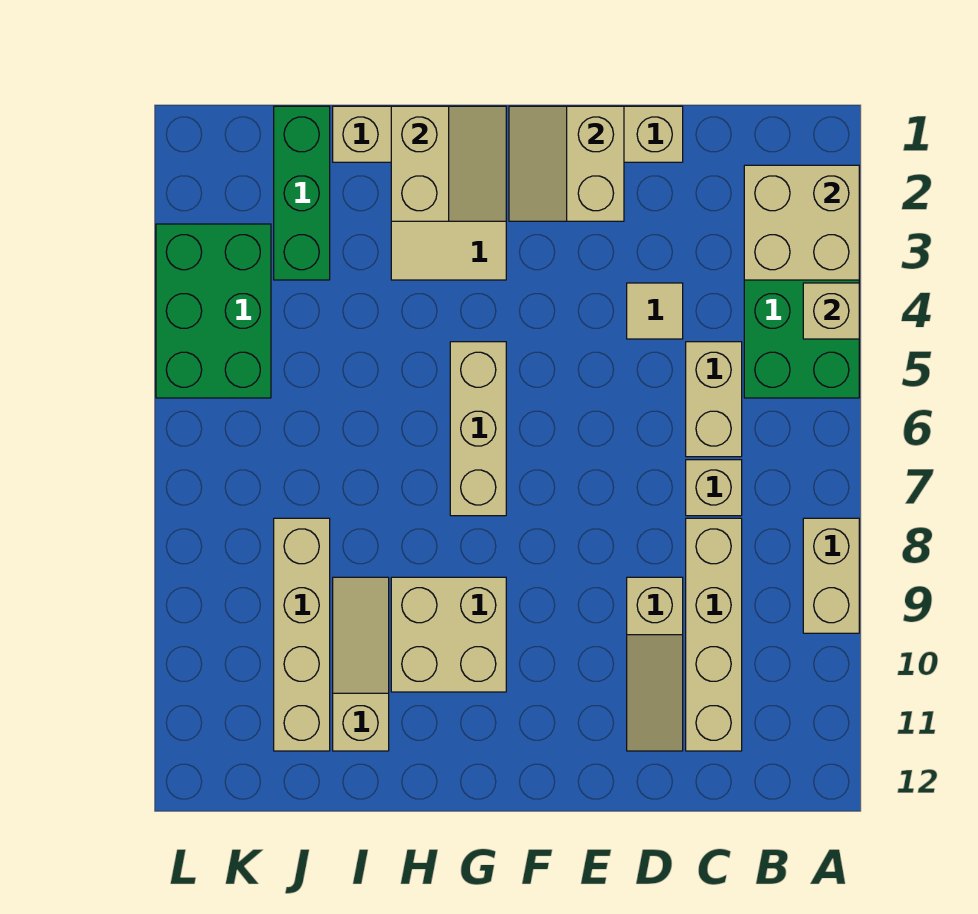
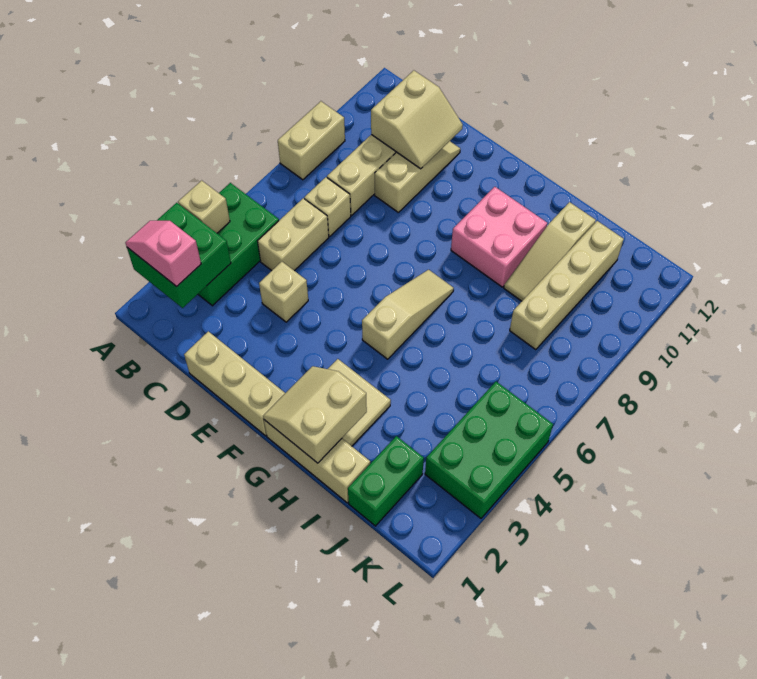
tan brick A2:B3 level 2 -> green brick A2:B3 level 2
none -> pink slope A2:B2 level 3 top B
tan tile D4 level 1 -> tan brick D4 level 1
tan slope E1:F2 level 2 top E -> tan slope C10:D11 level 2 top C
tan brick G5:G7 level 1 -> tan slope G5:G7 level 1 top 5
tan brick G9:H10 level 1 -> pink brick G9:H10 level 1
green brick J1:J3 level 1 -> green brick J1:J2 level 1

